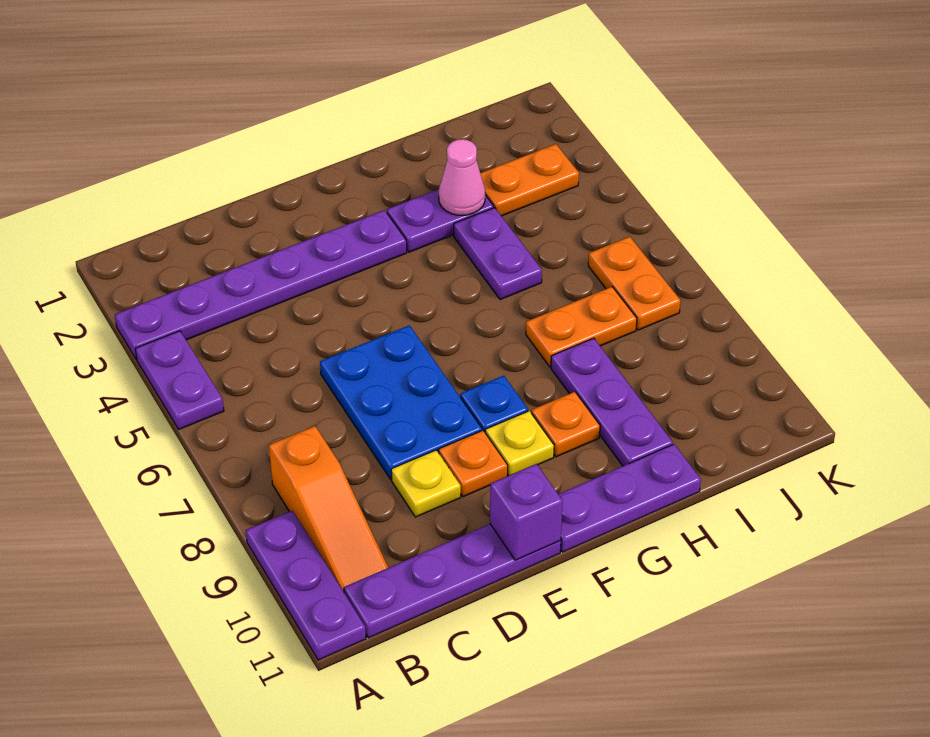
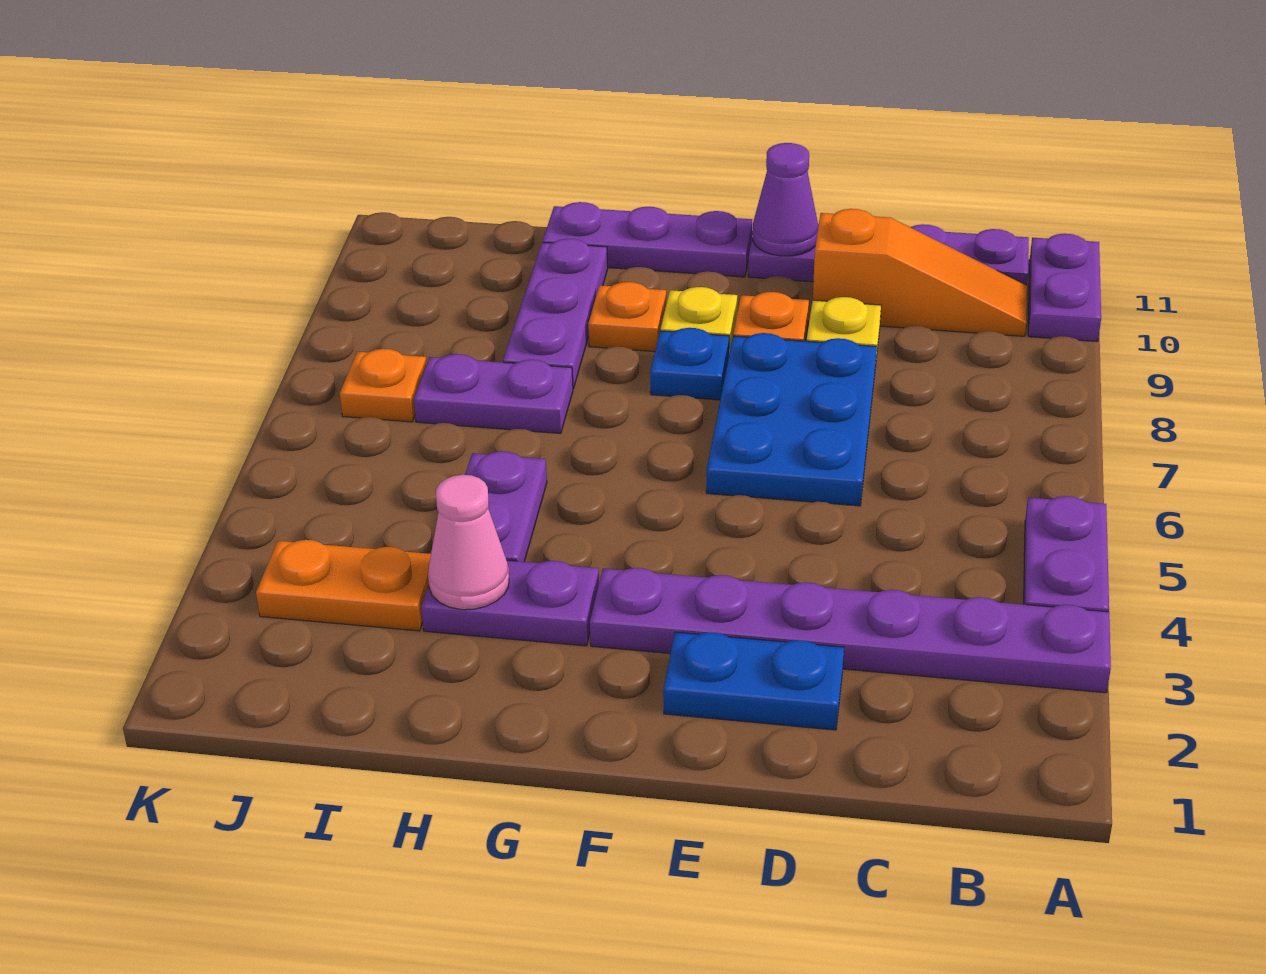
purple plate A9:A11 level 1 -> purple plate A10:A11 level 1
orange slope B8:B10 level 1 top 8 -> orange slope B10:D10 level 1 top D
none -> blue plate D2:E2 level 1
purple brick E11 level 2 -> purple cone E11 level 2
orange plate H7:I7 level 1 -> purple plate H7:I7 level 1
orange plate J6:J7 level 1 -> orange plate J7 level 1

